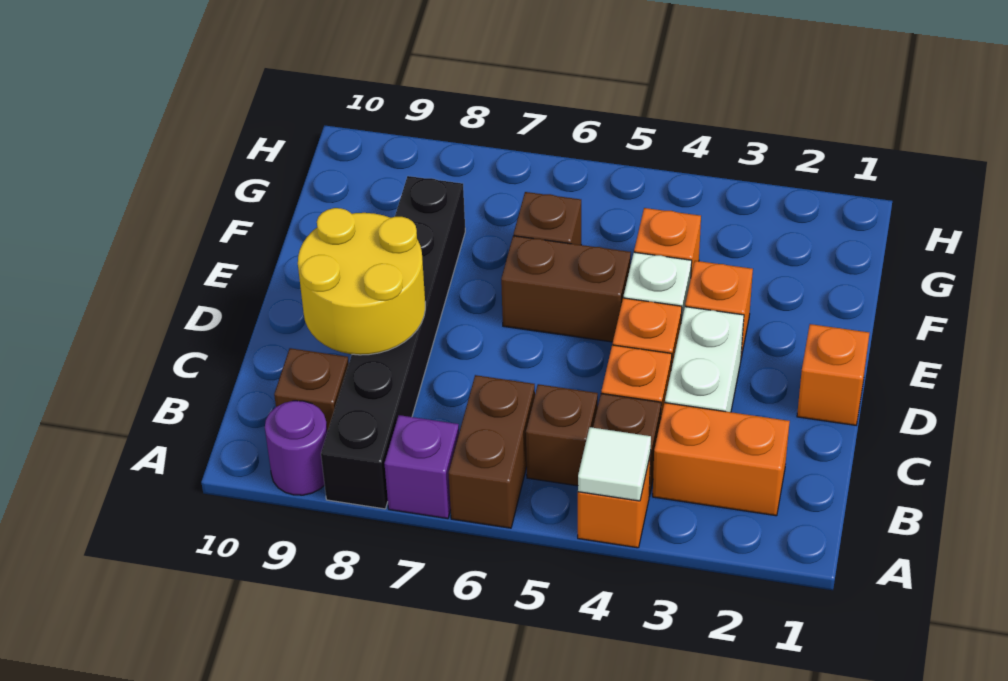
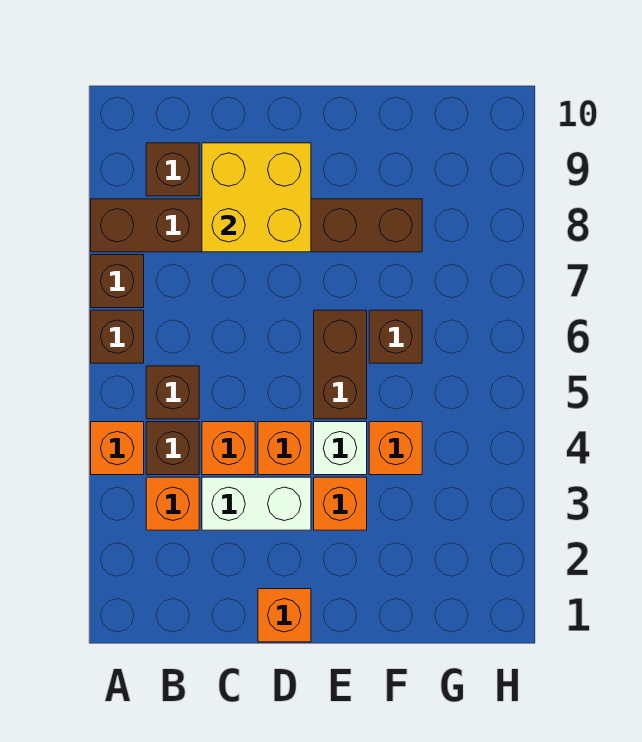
white tile A4 level 2 -> none
brown brick A6:B6 level 1 -> brown brick A6 level 1
purple brick A7 level 1 -> brown brick A7 level 1
black brick A8:F8 level 1 -> brown brick A8:F8 level 1
purple round brick A9 level 1 -> none
orange brick B2:B3 level 1 -> orange brick B3 level 1
yellow round brick C8:D9 level 2 -> yellow brick C8:D9 level 2

